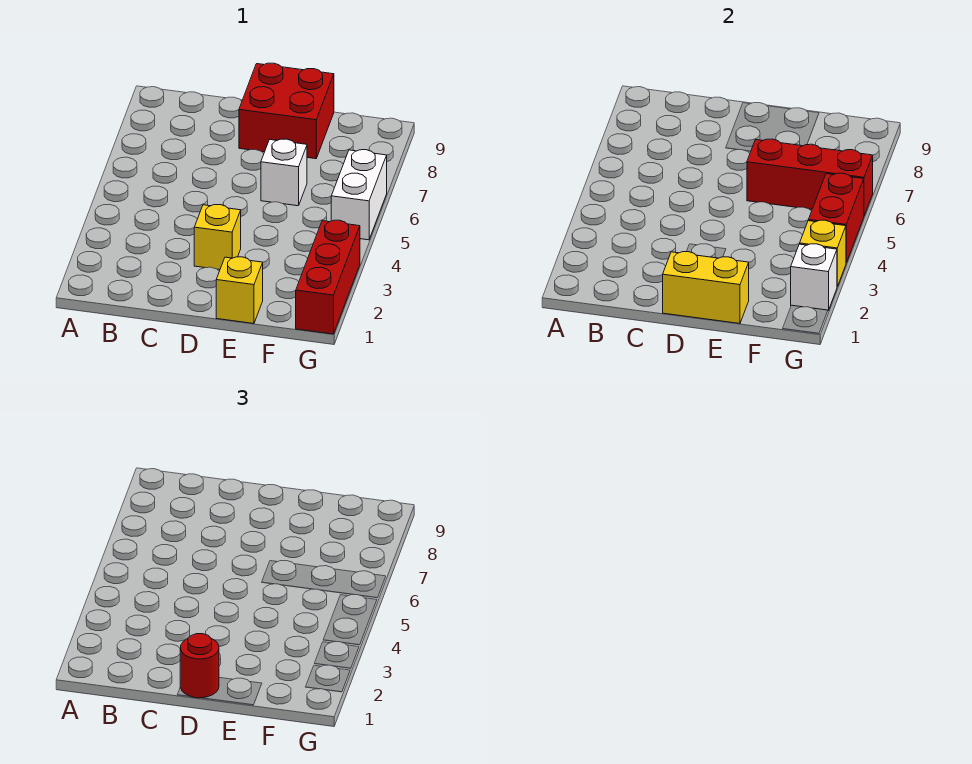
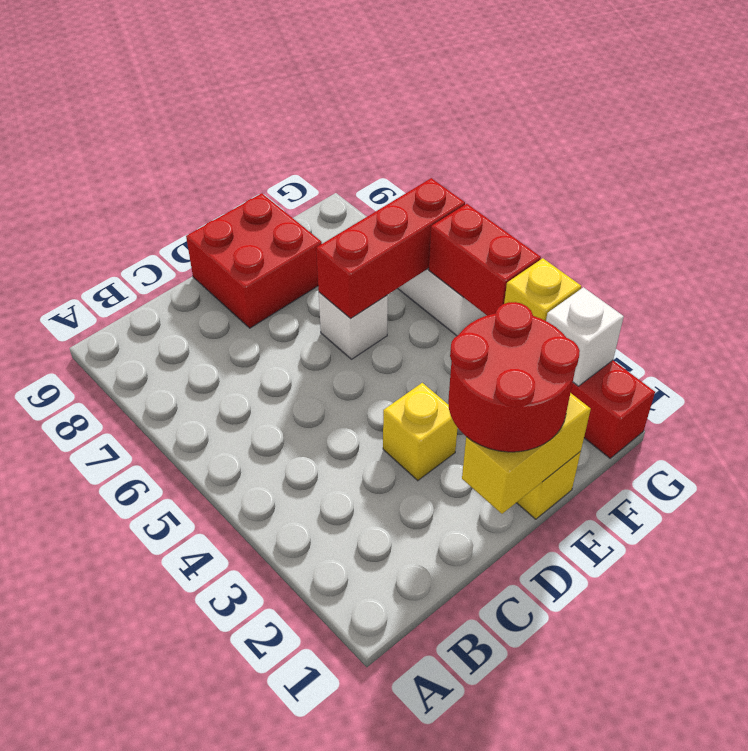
red round brick D1 level 3 -> red round brick D1:E2 level 3

